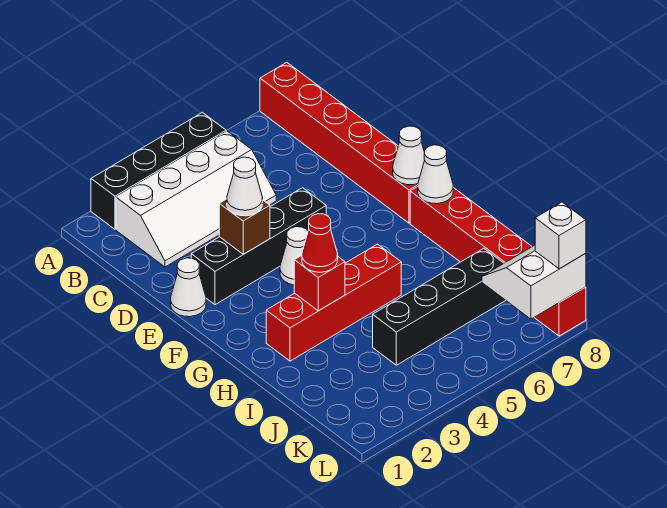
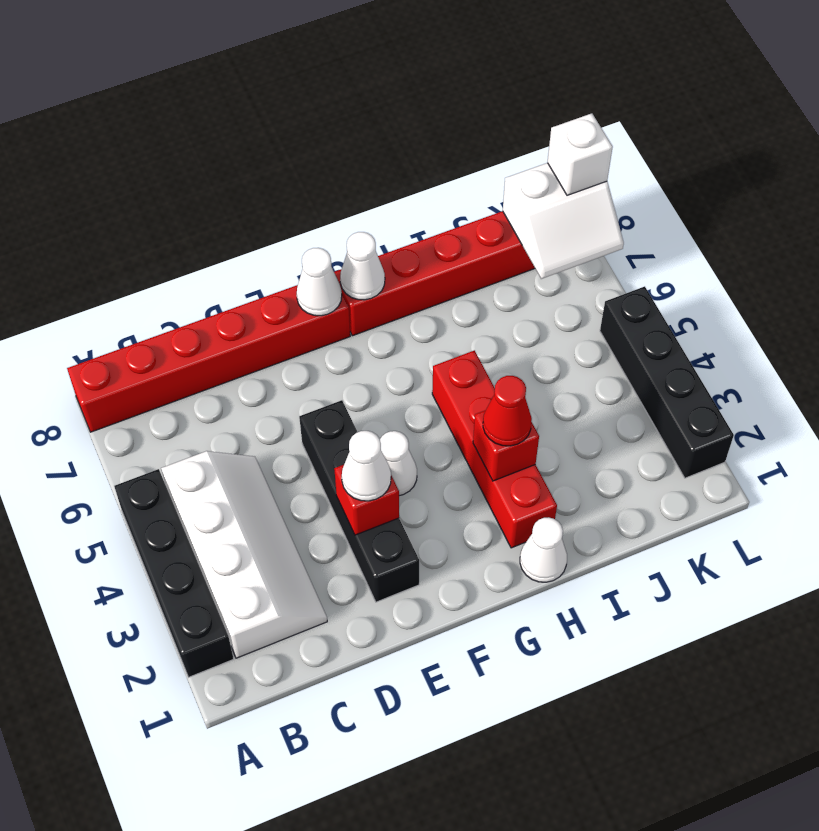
white cone E1 level 1 -> white cone H1 level 1
brown brick E3 level 2 -> red brick E3 level 2
black brick J4:J7 level 1 -> black brick L2:L5 level 1
white slope K7:L8 level 2 top L -> white slope K7:L8 level 2 top 8

